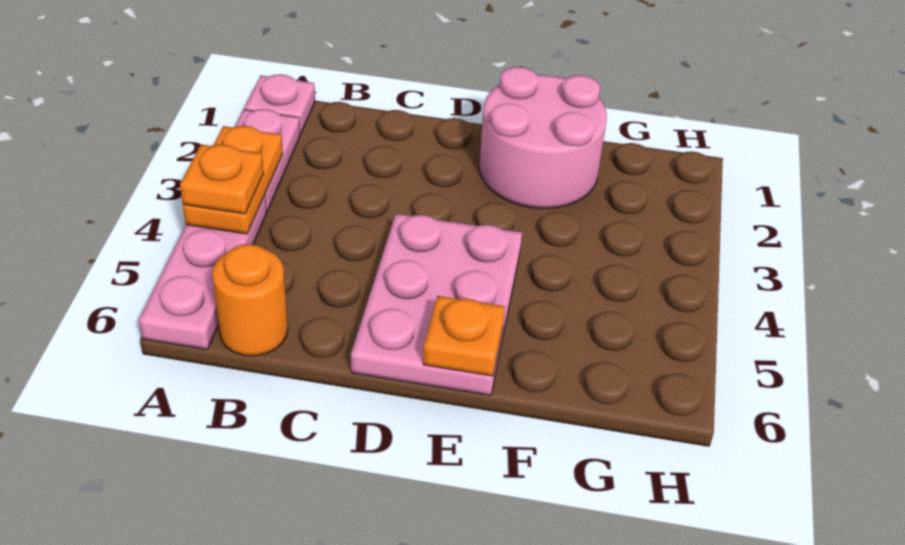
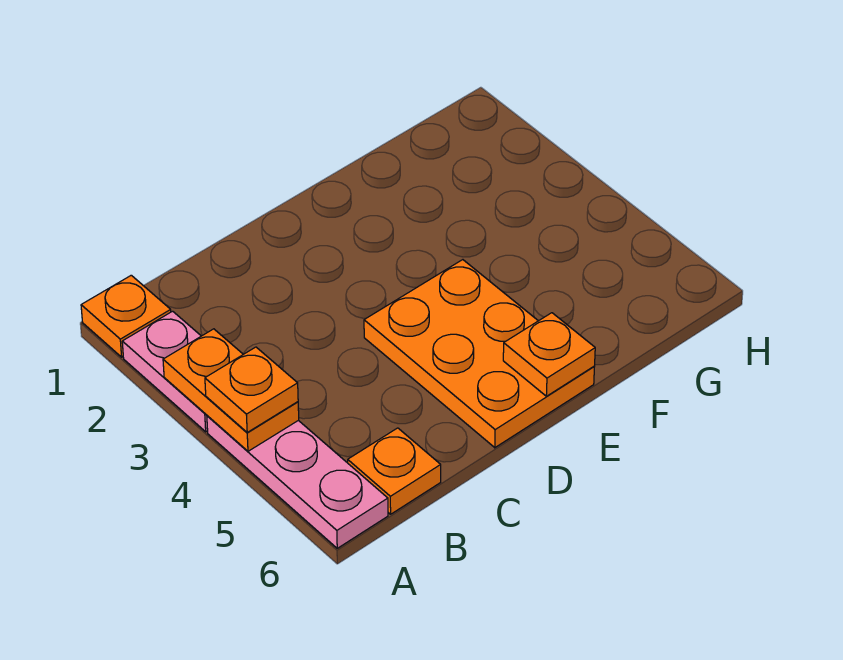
pink plate A1 level 1 -> orange plate A1 level 1
orange round brick B6 level 1 -> orange plate B6 level 1
pink plate D4:E6 level 1 -> orange plate D4:E6 level 1
pink round brick E1:F2 level 1 -> none

